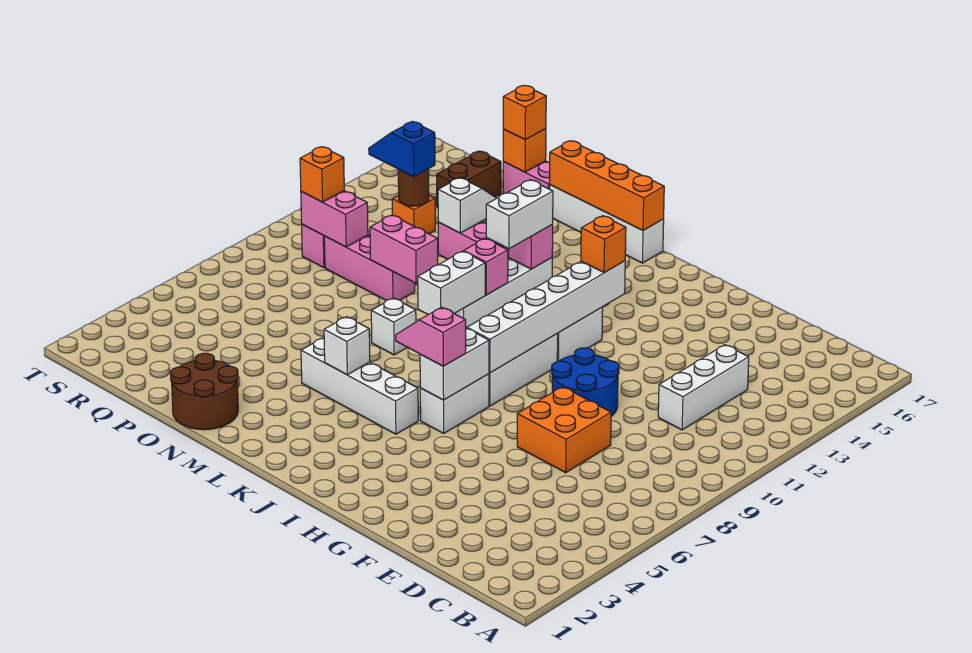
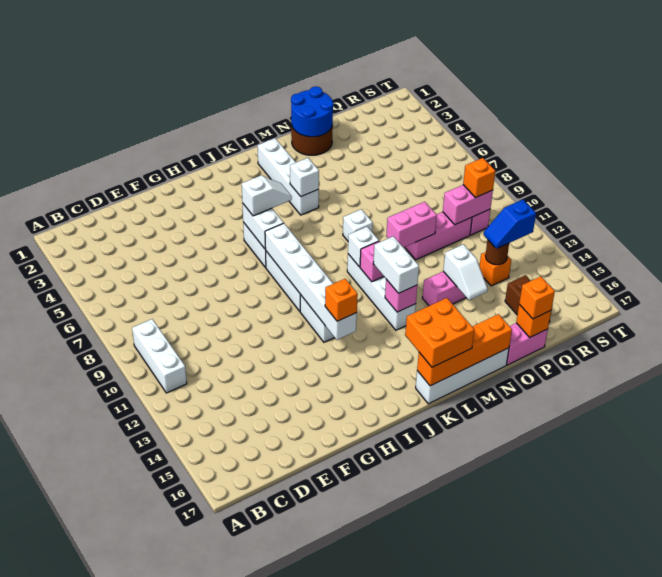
white brick D11:D13 level 1 -> white brick B9:B11 level 1
orange brick E7:F8 level 1 -> orange brick K16:L17 level 3
blue round brick F9:G10 level 1 -> blue round brick N1:O2 level 2
pink slope I6:J6 level 3 top I -> white slope I6:J6 level 3 top I
white brick J5:M5 level 1 -> white brick L2:L5 level 1
white brick L9:L10 level 2 -> white brick L10 level 2
blue slope Q13:R13 level 3 top Q -> blue slope Q13:R13 level 3 top R

